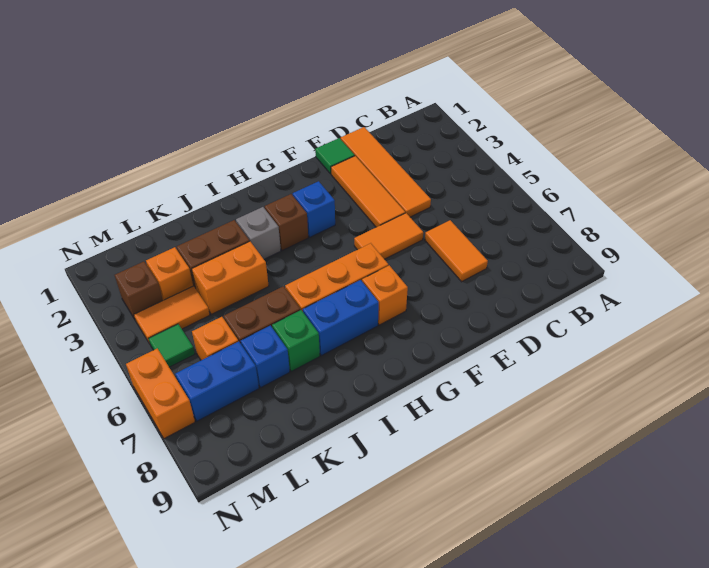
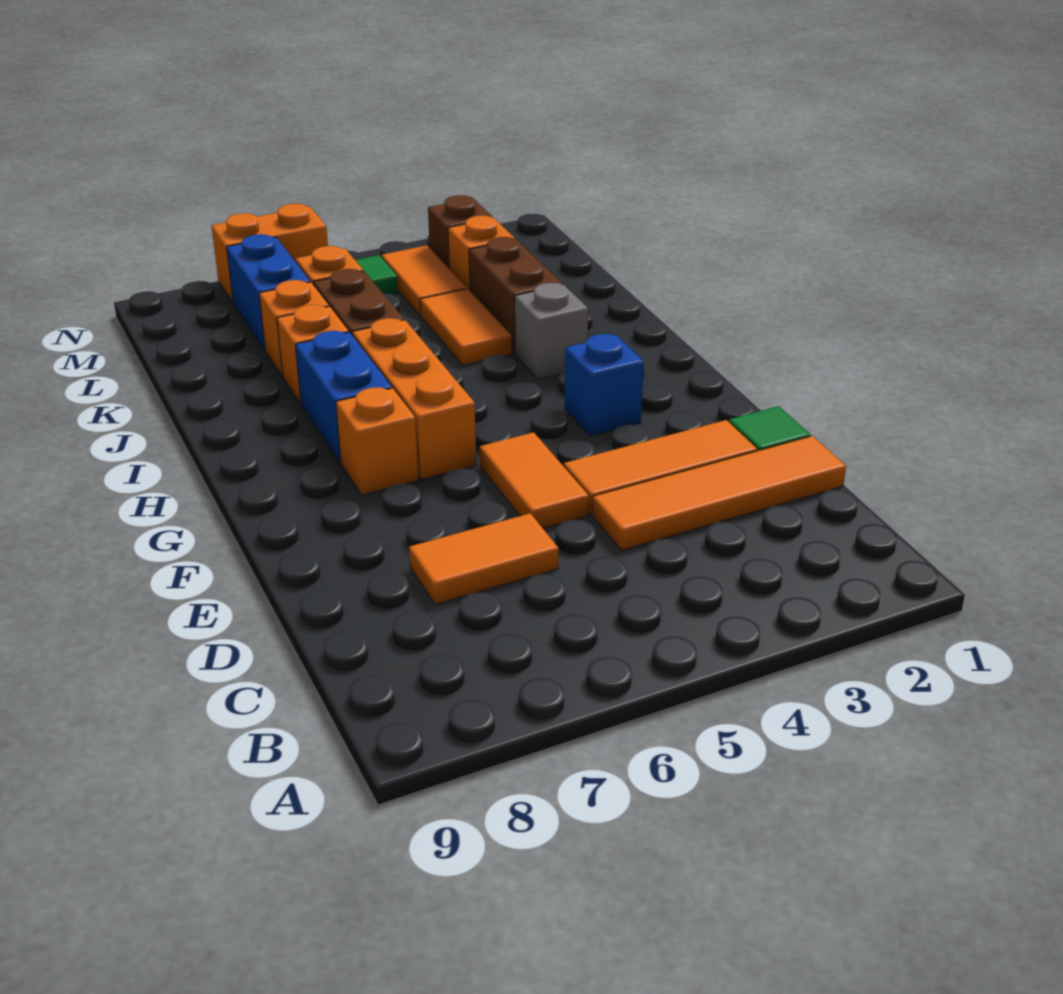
brown brick H3 level 1 -> none
orange brick J4:K4 level 1 -> orange tile J4:K4 level 1
green brick J7 level 1 -> orange brick J7 level 1
blue brick K7 level 1 -> orange brick K7 level 1

